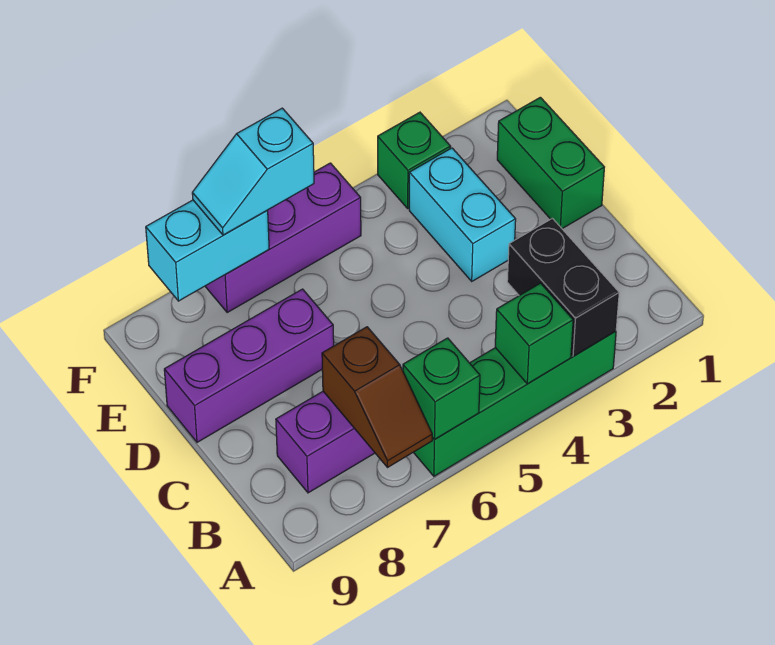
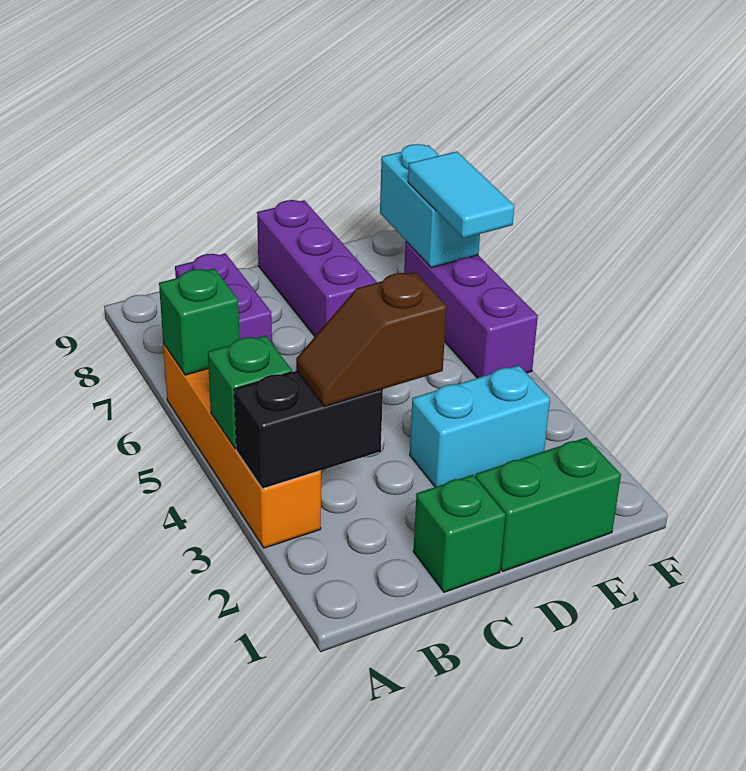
green brick A3:A6 level 1 -> orange brick A3:A6 level 1
brown slope A7:B7 level 2 top B -> brown slope B3:C3 level 3 top C
green brick F3 level 1 -> green brick C1 level 1
cyan slope F6:F7 level 3 top 6 -> cyan tile F6:F7 level 3

